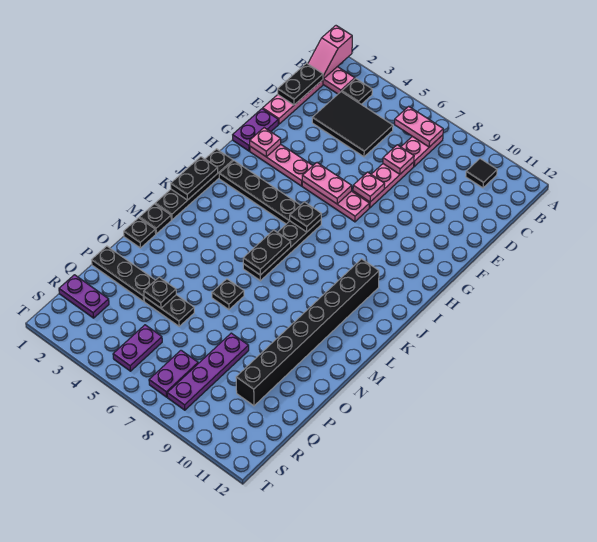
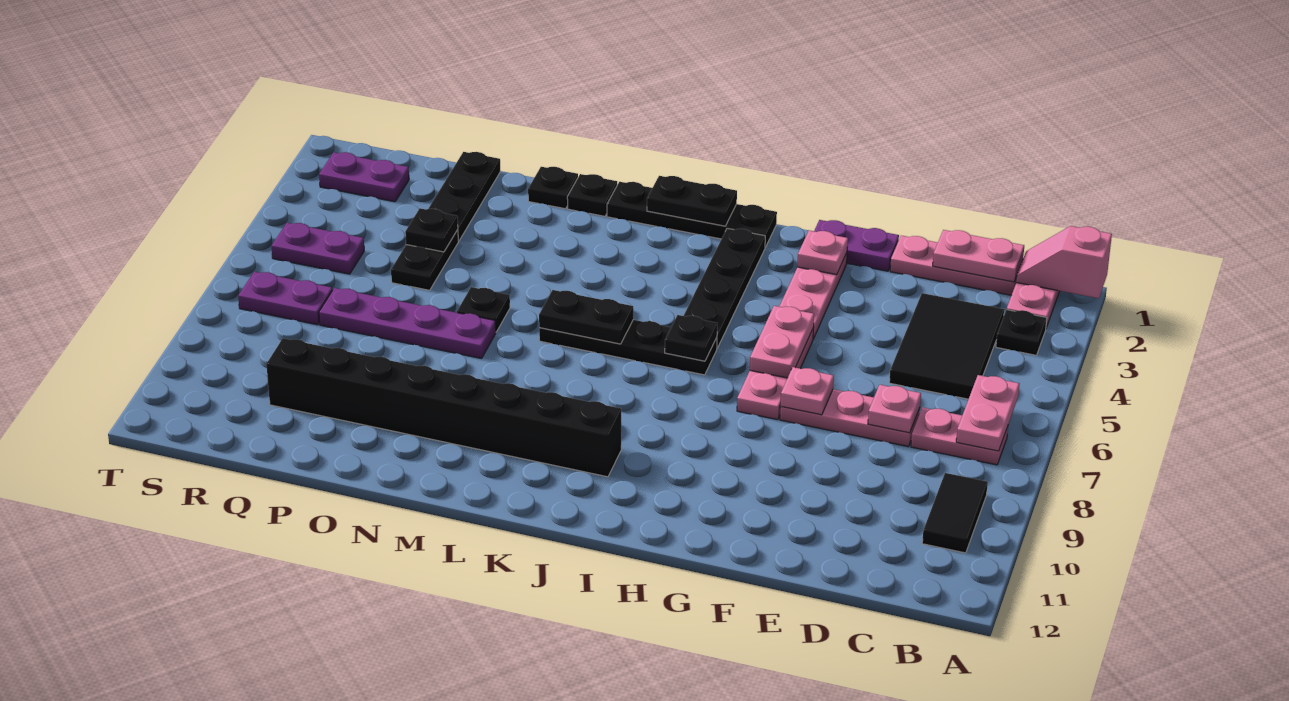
black tile B10 level 1 -> black tile B9:B10 level 1
black plate C1:D1 level 2 -> pink plate C1:D1 level 2
purple plate P8:S8 level 1 -> purple plate N7:Q7 level 1
purple plate R1:R2 level 1 -> purple plate R2:S2 level 1

